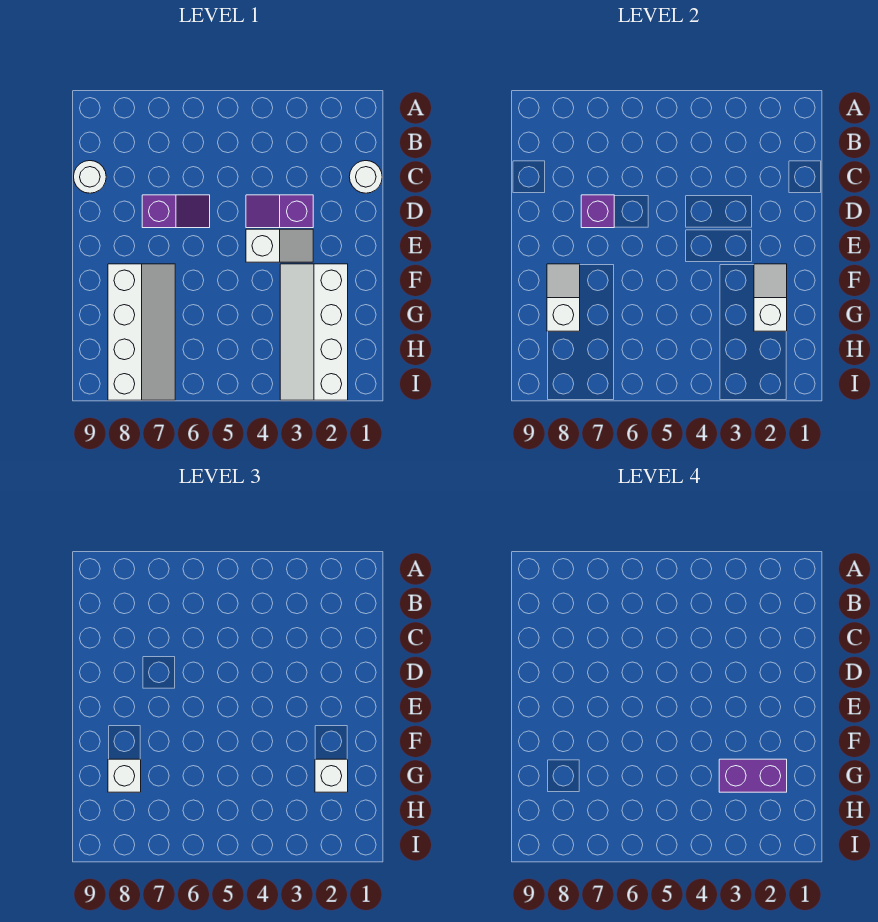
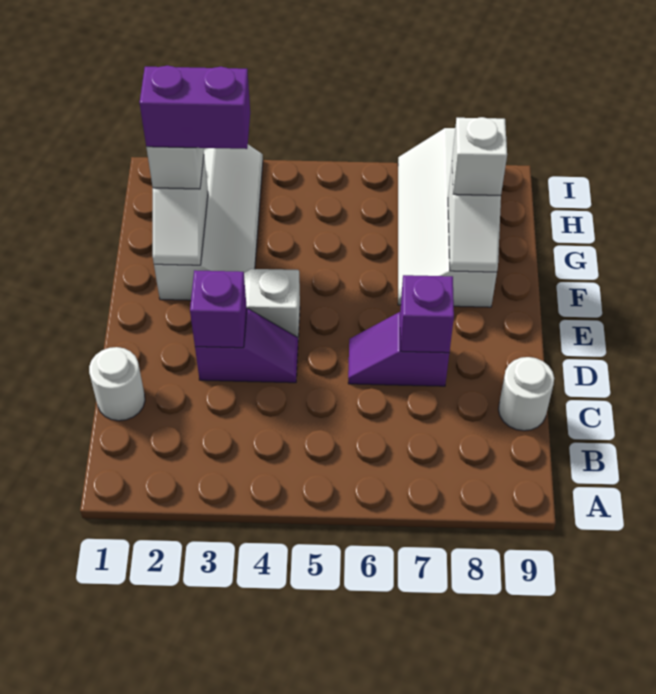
none -> purple brick D3 level 2

